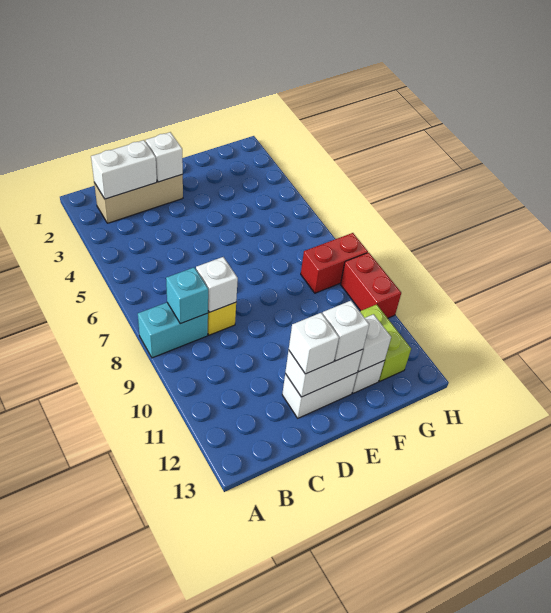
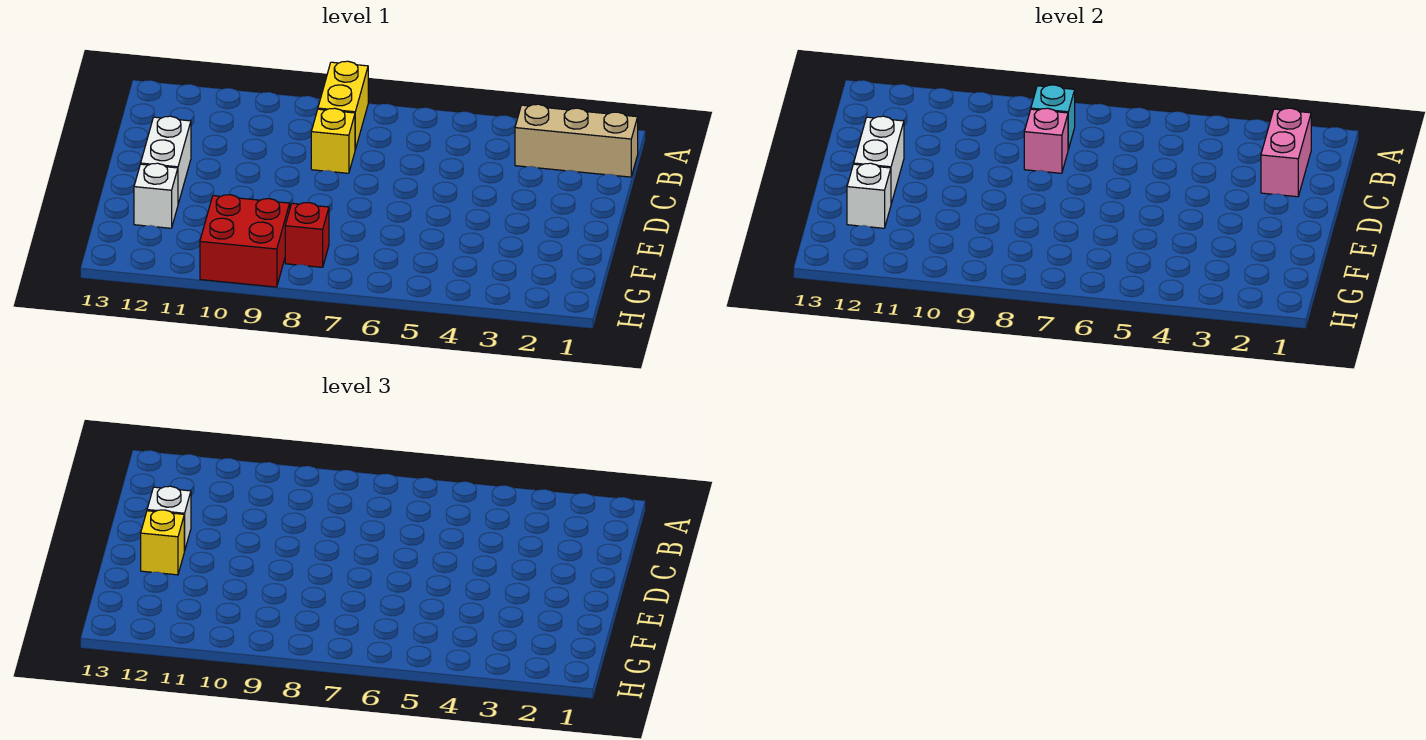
cyan brick A8:B8 level 1 -> yellow brick A8:B8 level 1
tan brick B2:D2 level 1 -> tan brick B1:B3 level 1
white brick B2:C2 level 2 -> pink brick B2:C2 level 2
white brick C8 level 2 -> pink brick C8 level 2
white brick D2 level 2 -> none
white brick E12 level 3 -> yellow brick E12 level 3
red brick G8:H8 level 1 -> red brick G8 level 1
lime brick G11:G12 level 1 -> none
red brick H9:H10 level 1 -> red brick G9:H10 level 1

